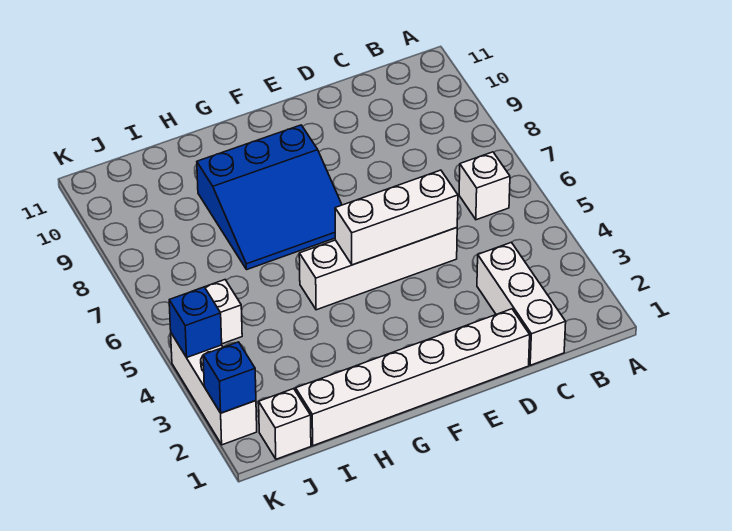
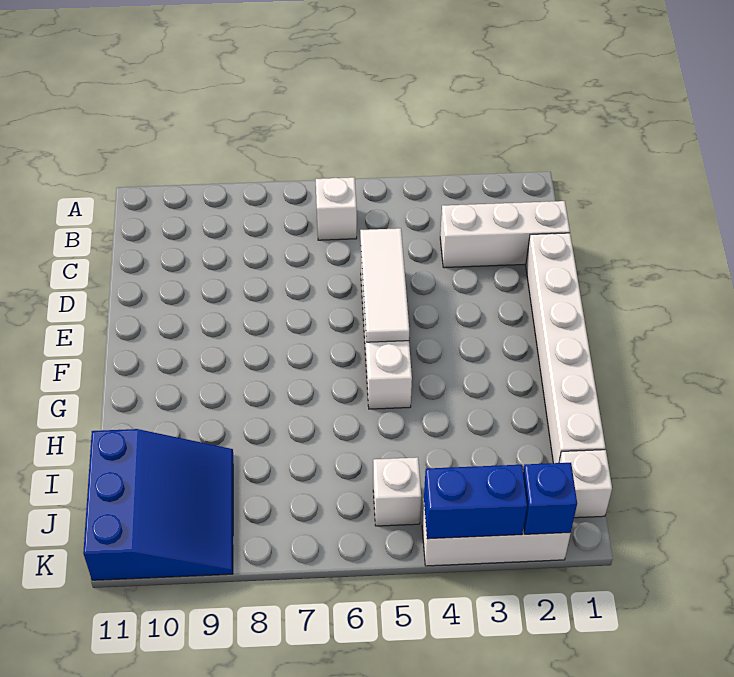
white brick D5:F5 level 2 -> white tile D5:F5 level 2
blue slope F7:H9 level 1 top 9 -> blue slope I9:K11 level 1 top 11
blue brick K4 level 2 -> blue brick K3:K4 level 2

